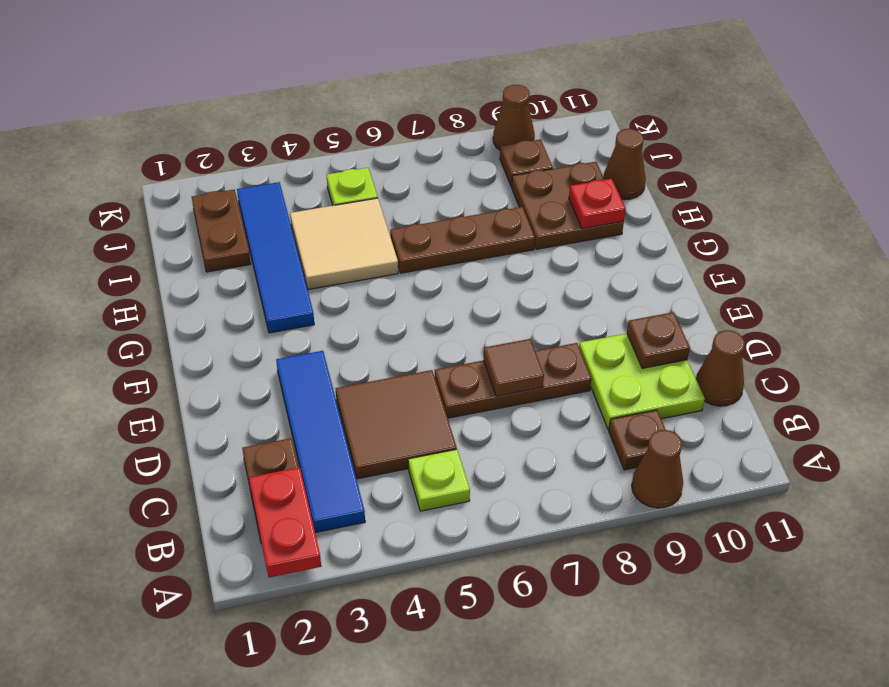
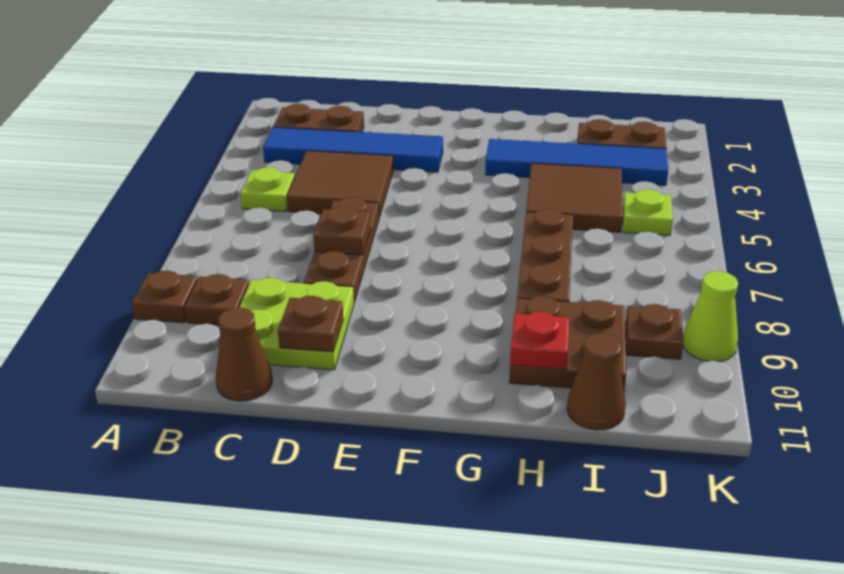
red plate A2:B2 level 2 -> none
brown cone A9 level 1 -> brown plate A9 level 1
brown tile D7 level 2 -> brown plate D7 level 2
tan tile H4:I5 level 1 -> brown tile H4:I5 level 1
brown cone K9 level 1 -> lime cone K9 level 1

